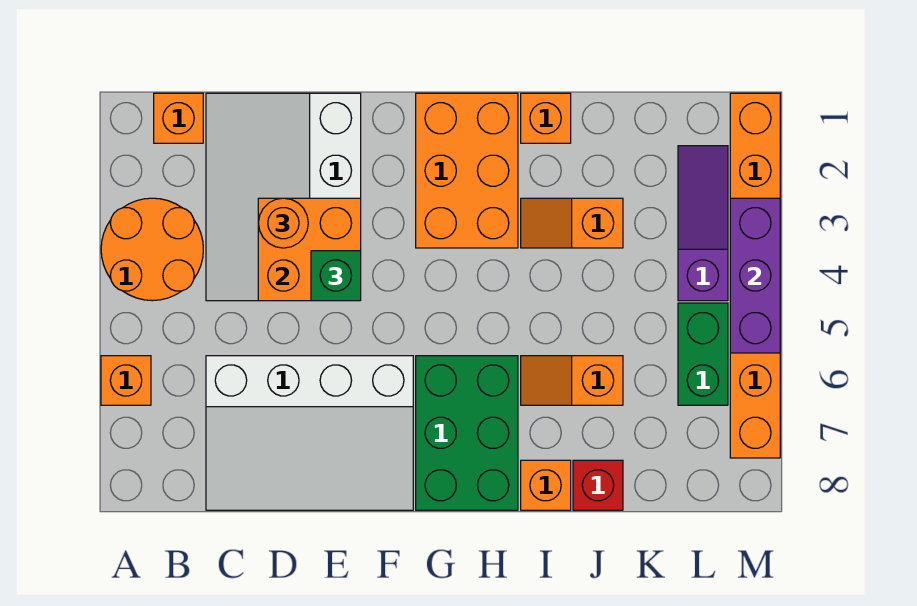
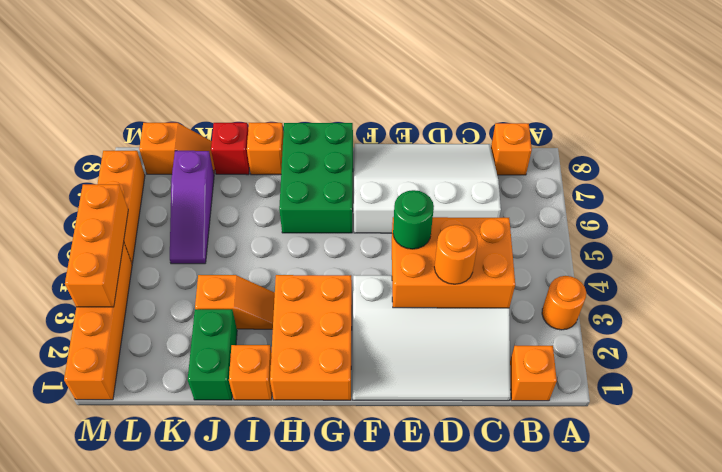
orange round brick A3:B4 level 1 -> orange round brick A3 level 1
orange brick A6 level 1 -> orange brick B8 level 1
white slope C1:E4 level 1 top E -> white slope C1:F3 level 1 top 3
orange brick D3:E4 level 2 -> orange brick C3:E4 level 2
green brick E4 level 3 -> green round brick E4 level 3
orange slope I6:J6 level 1 top J -> orange slope K8:L8 level 1 top L
purple slope L2:L4 level 1 top 4 -> purple slope K5:K7 level 1 top 7
green brick L5:L6 level 1 -> green brick J1:J2 level 1
purple brick M3:M5 level 2 -> orange brick M3:M5 level 2

